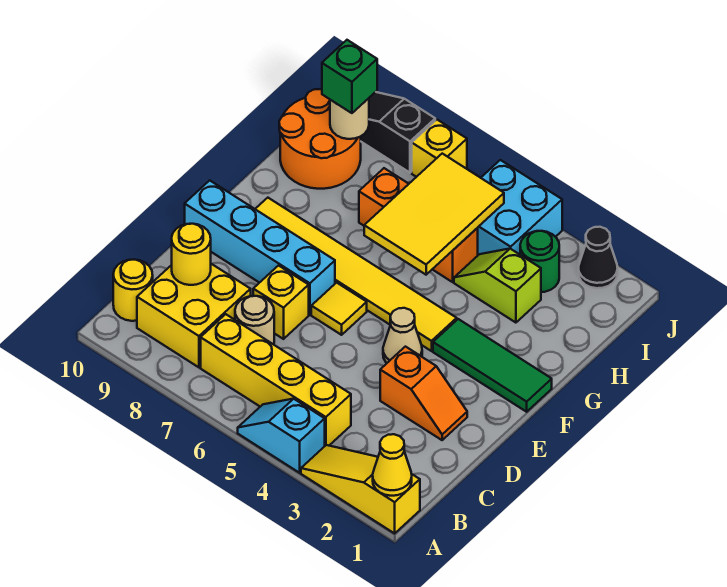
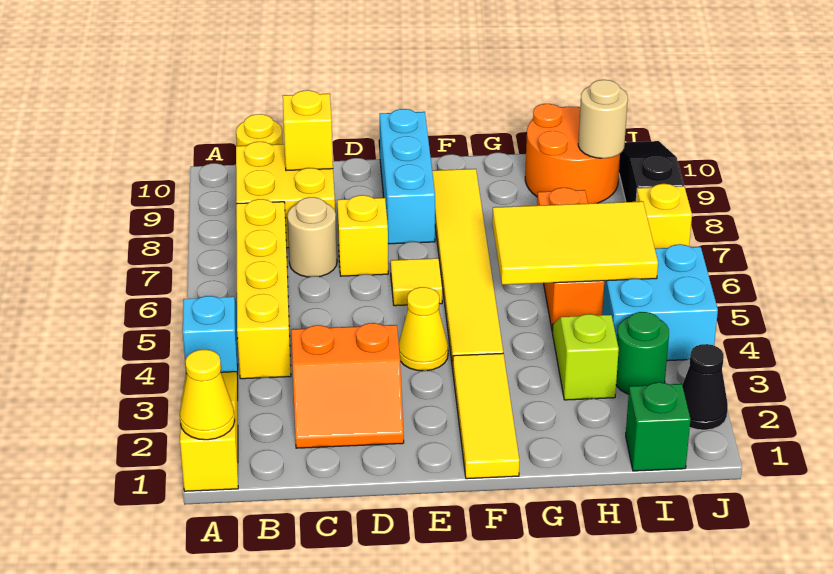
yellow round brick C9 level 2 -> yellow brick C9 level 2
orange slope D2:D3 level 1 top 3 -> orange slope C2:D3 level 1 top 3
tan cone E4 level 1 -> yellow cone E4 level 1
cyan brick E7:E10 level 1 -> cyan brick E8:E10 level 1
green tile F1:F3 level 1 -> yellow tile F1:F3 level 1
green brick I9 level 3 -> green brick I1 level 1

